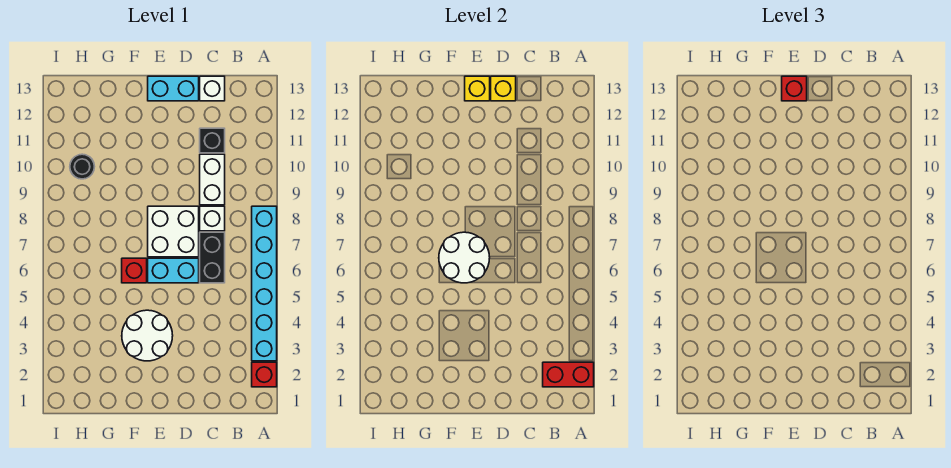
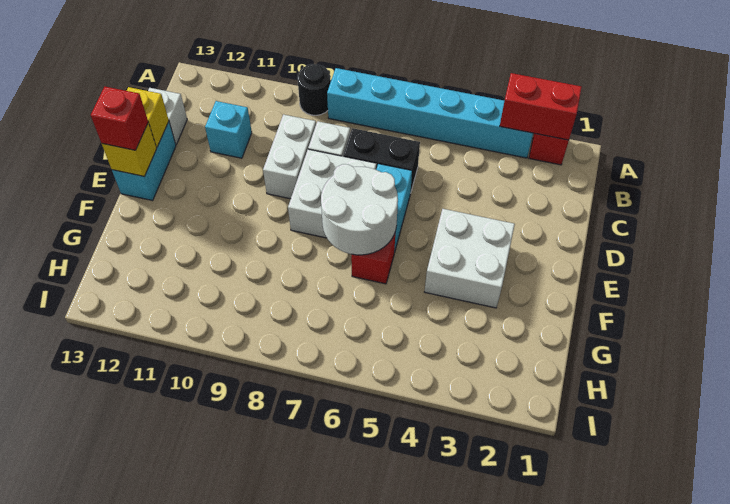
red brick A2:B2 level 2 -> red brick A2:A3 level 2
white brick C9:C10 level 1 -> white brick C9:D9 level 1
black brick C11 level 1 -> cyan brick C11 level 1
white round brick E3:F4 level 1 -> white brick E3:F4 level 1
black round brick H10 level 1 -> black round brick A9 level 1

